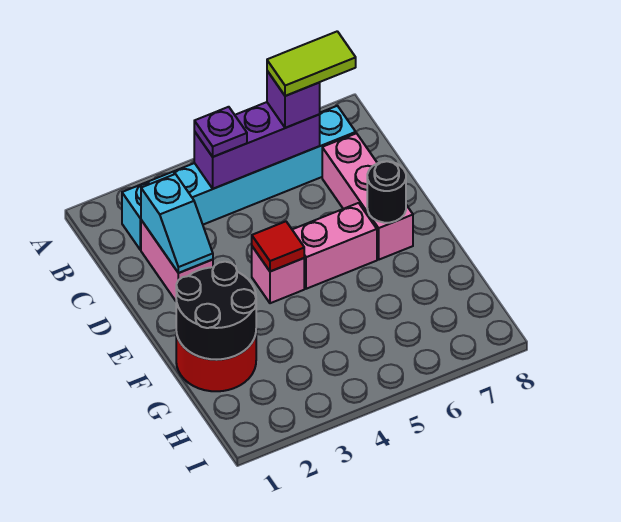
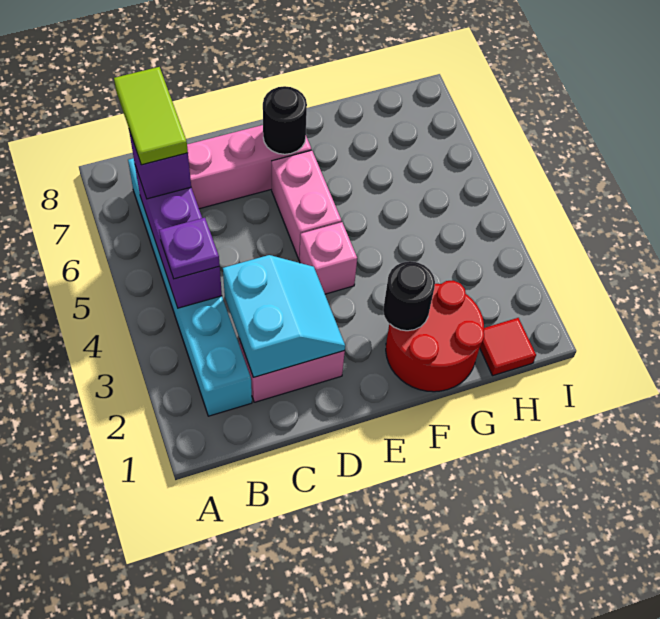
cyan slope C2:D2 level 2 top C -> cyan slope C2:D3 level 2 top C
red tile E4 level 2 -> red tile H1 level 1
black round brick F1:G2 level 2 -> black round brick F2 level 2

